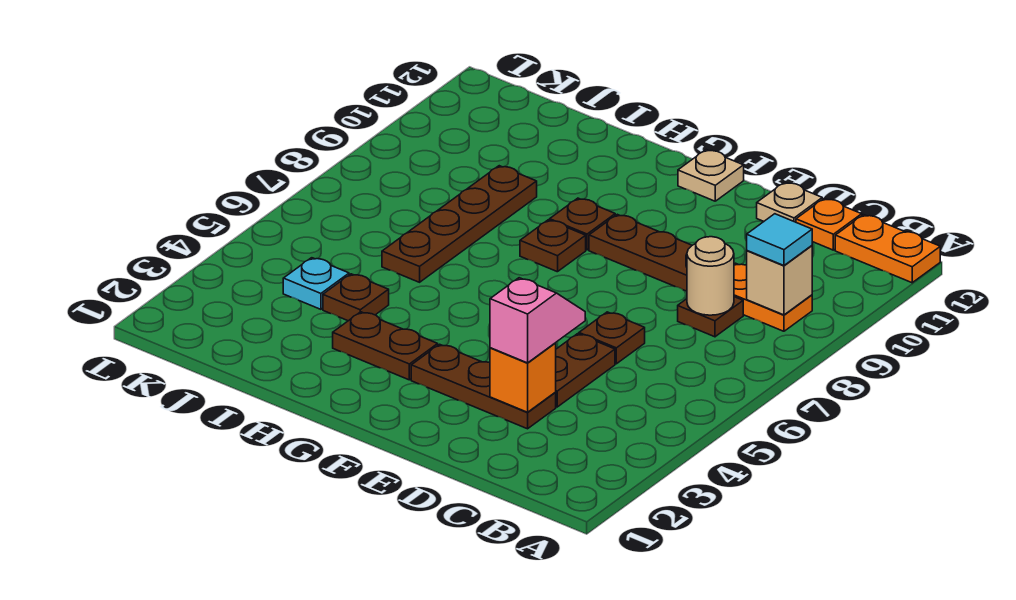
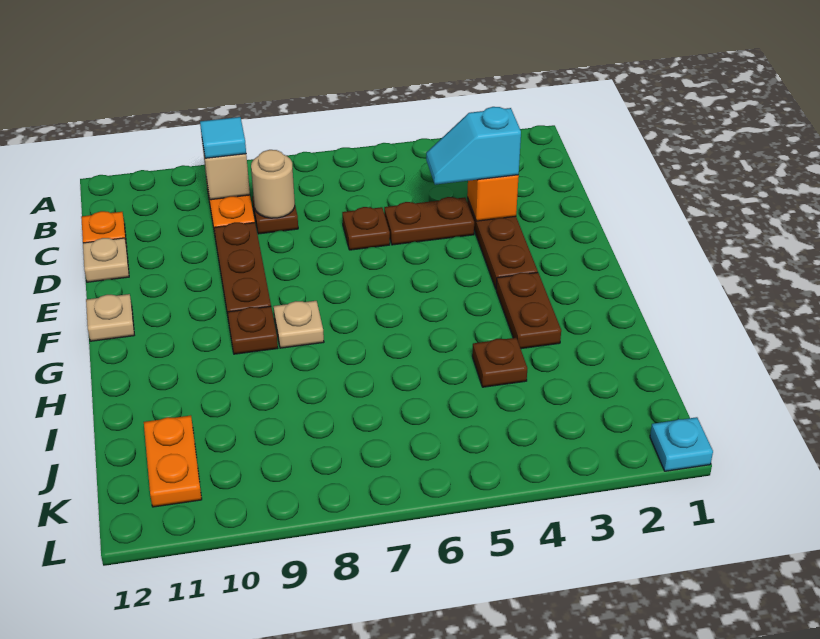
orange plate A12:B12 level 1 -> orange plate J11:K11 level 1
pink slope D3:D4 level 3 top 3 -> cyan slope D3:D4 level 3 top 3
brown plate G8 level 1 -> tan plate G8 level 1
brown plate I6:I9 level 1 -> none
cyan plate J4 level 1 -> cyan plate L1 level 1

